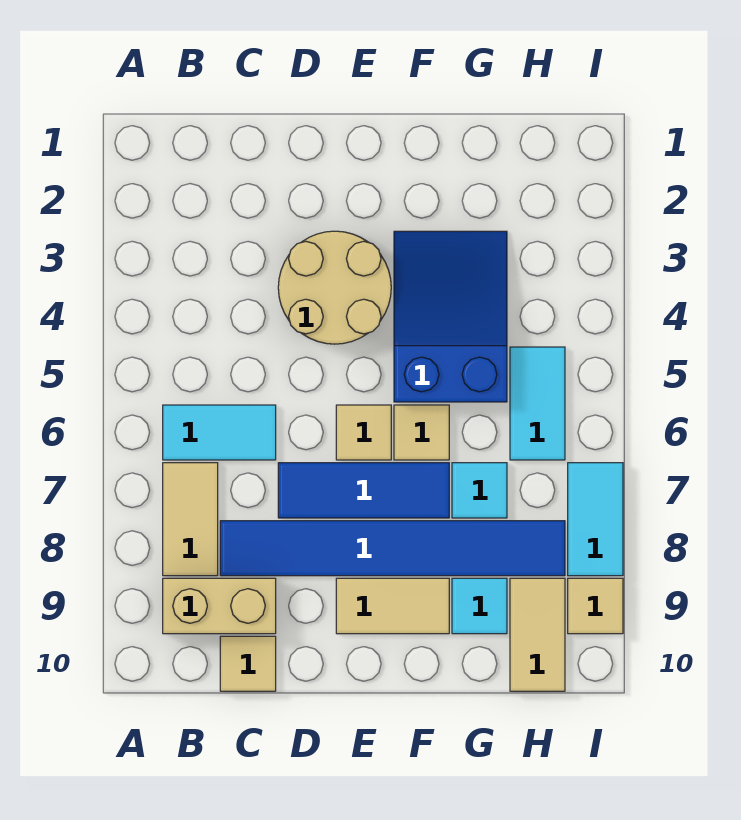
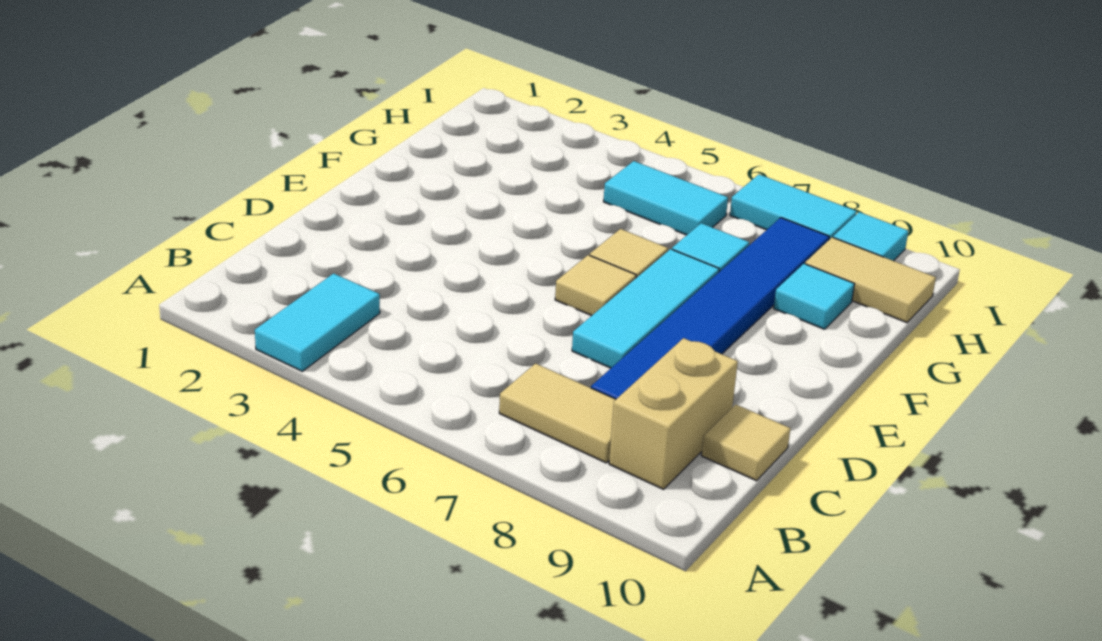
cyan tile B6:C6 level 1 -> cyan tile A3:B3 level 1
tan round brick D3:E4 level 1 -> none
blue tile D7:F7 level 1 -> cyan tile D7:F7 level 1
tan tile E9:F9 level 1 -> none
blue slope F3:G5 level 1 top 5 -> none
tan tile I9 level 1 -> cyan tile I9 level 1

